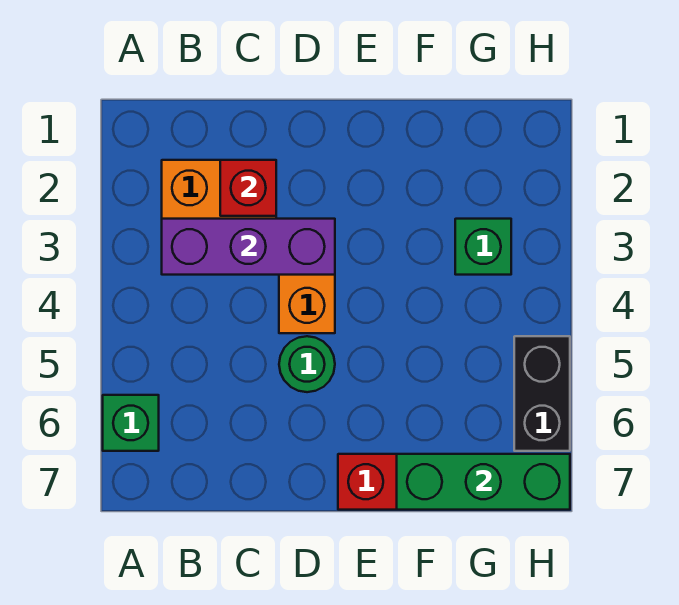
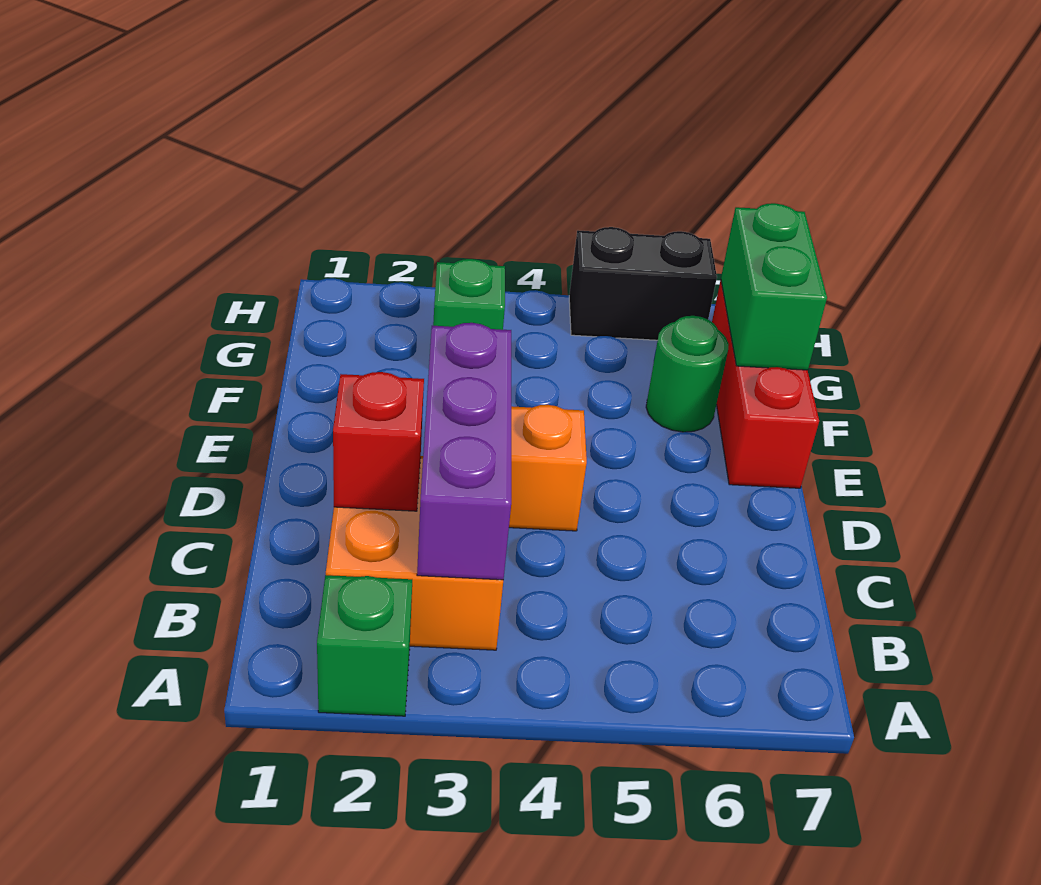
green brick A6 level 1 -> green brick A2 level 1
green round brick D5 level 1 -> green round brick F6 level 1
green brick F7:H7 level 2 -> green brick F7:G7 level 2

